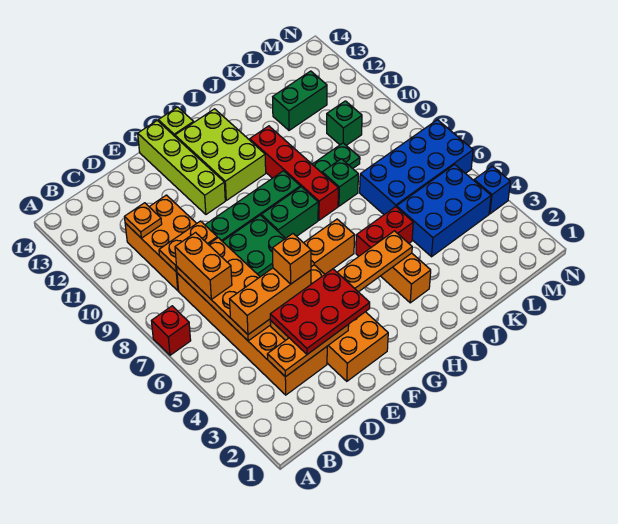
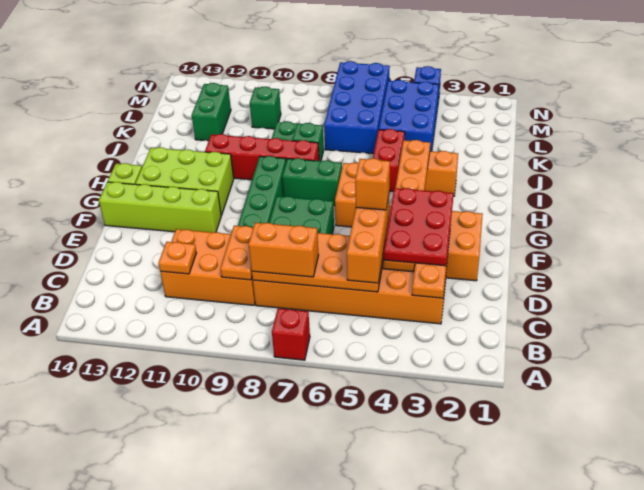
green brick G8:H8 level 1 -> green brick H7:H8 level 1

